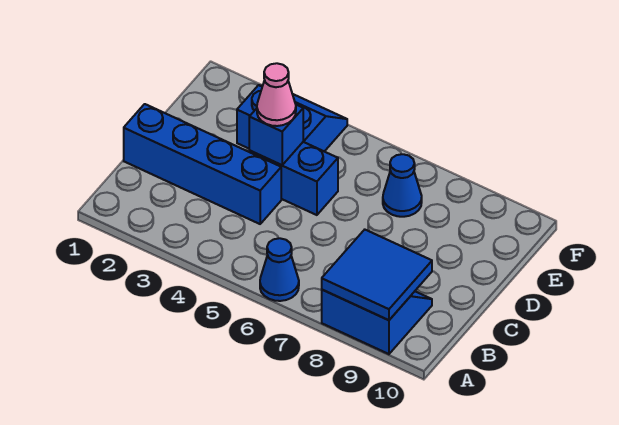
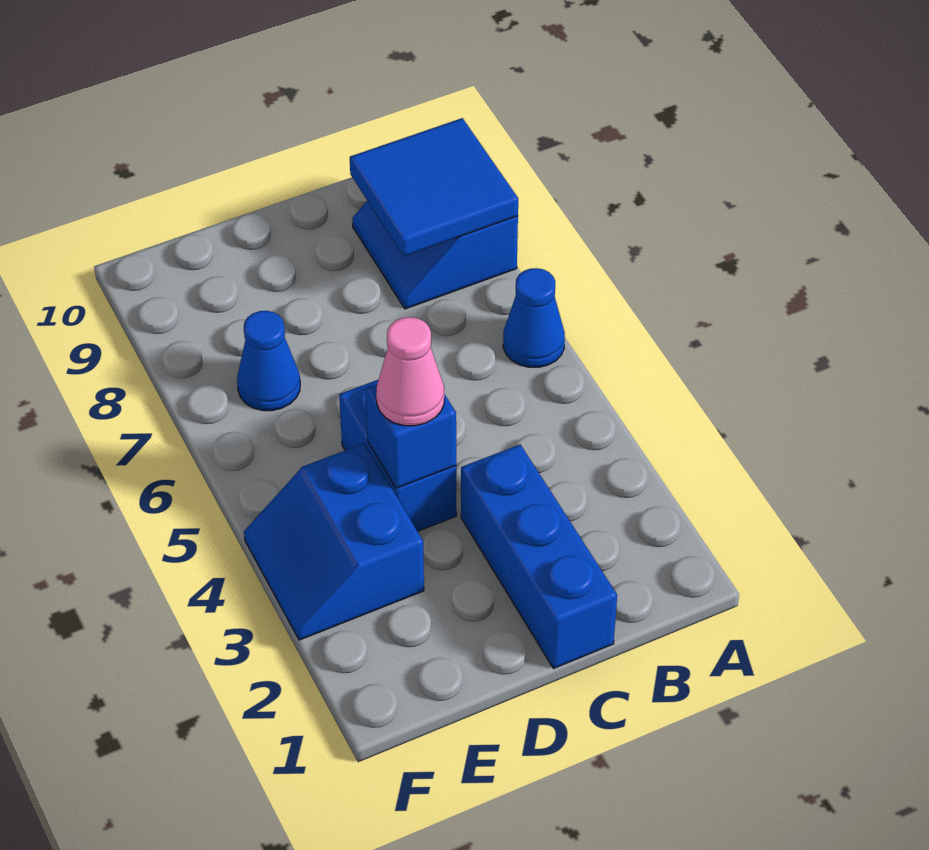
blue brick C1:C4 level 1 -> blue brick C1:C3 level 1

